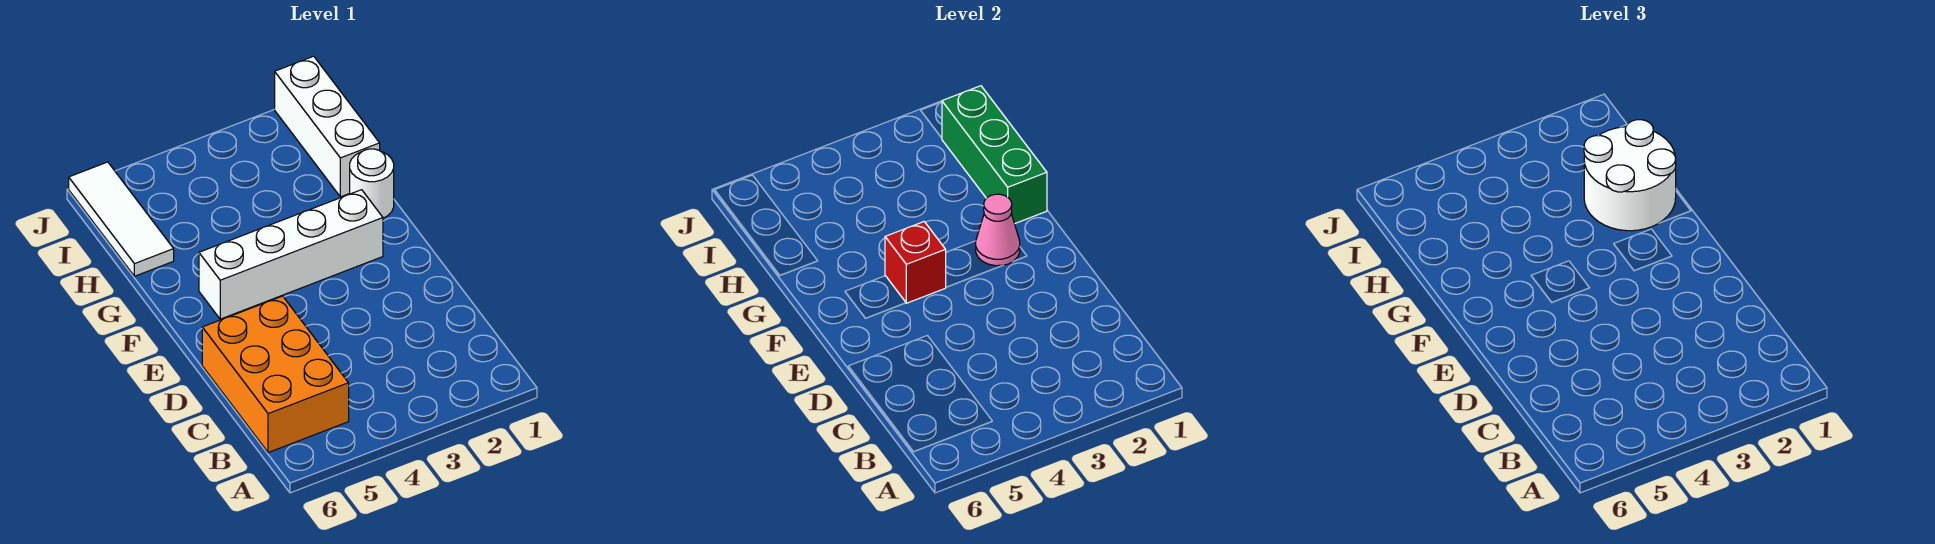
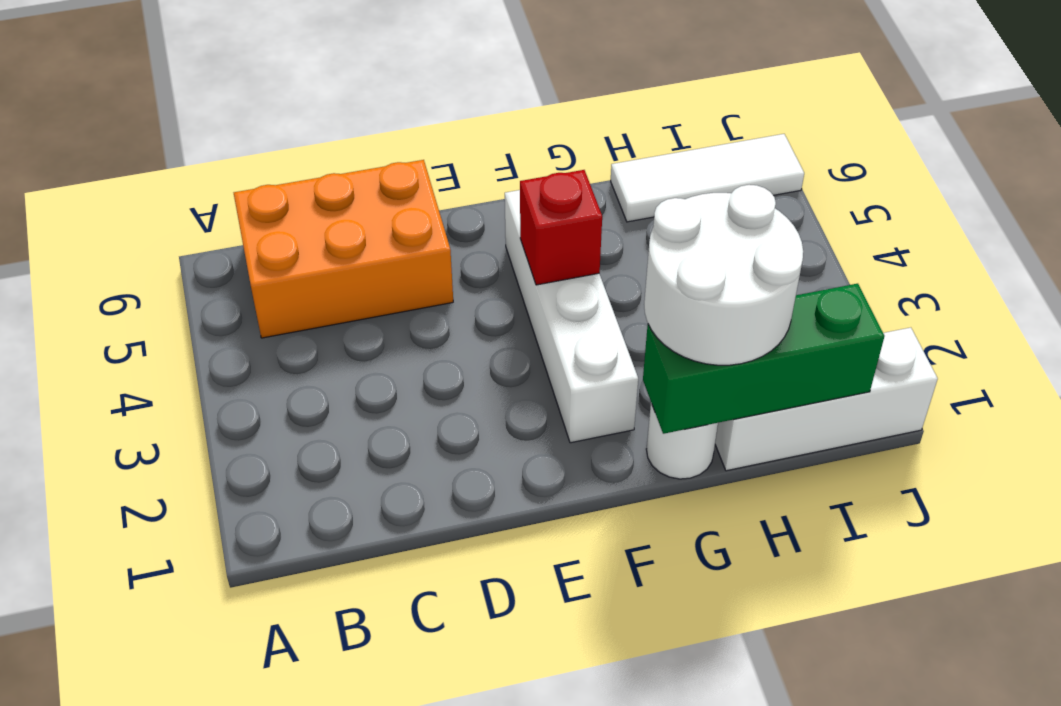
pink cone F2 level 2 -> none

